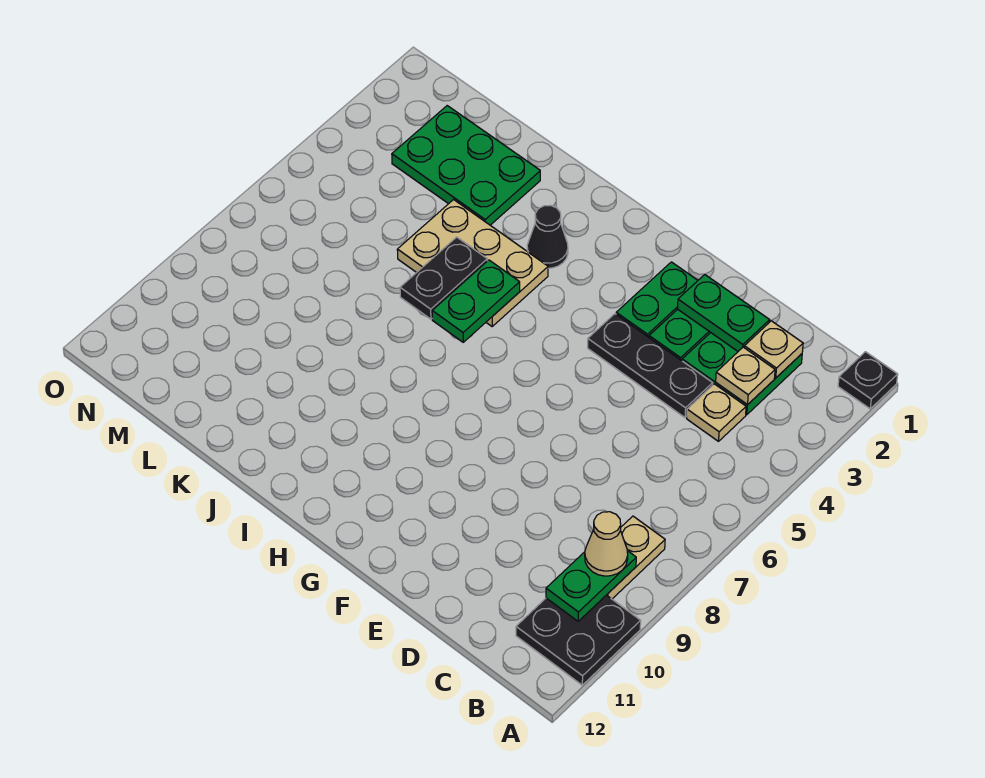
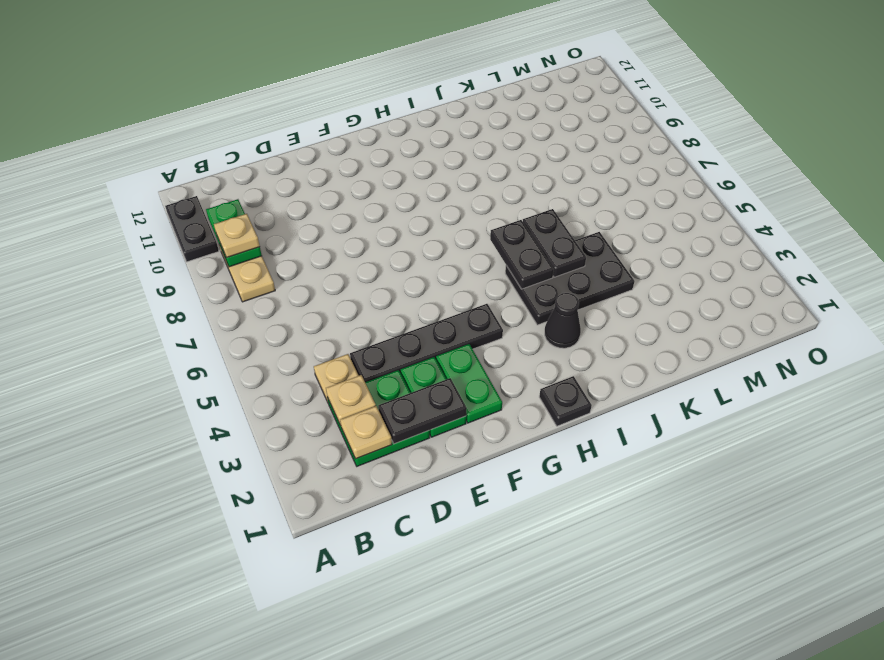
black plate A1 level 1 -> black plate H1 level 1
black plate A10:B11 level 1 -> black plate A10:A11 level 1
tan cone B9 level 3 -> tan plate B9 level 3
green plate D2:E2 level 2 -> black plate D2:E2 level 2
black plate D4:F4 level 1 -> black plate D4:G4 level 1
tan plate I4:K5 level 1 -> black plate I4:K5 level 1
green plate I5:I6 level 2 -> black plate I5:I6 level 2
green plate K2:M3 level 1 -> none

